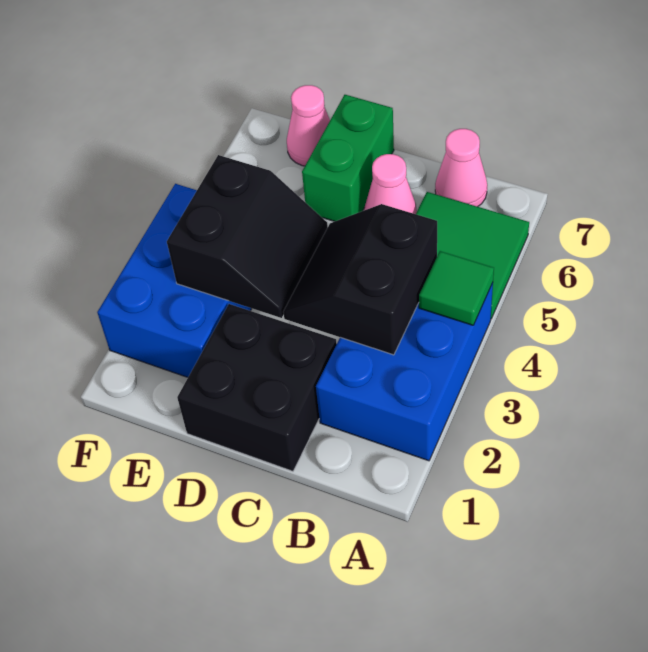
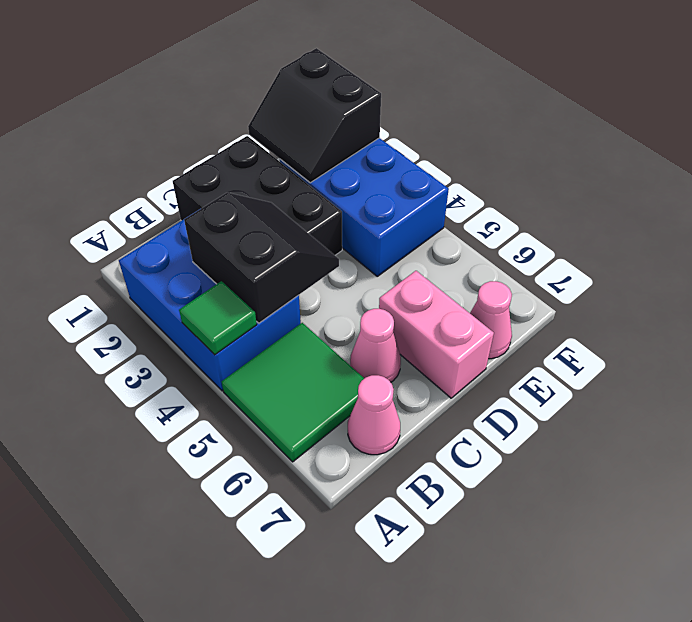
black brick C1:D2 level 1 -> black brick C1:D3 level 1
black slope D3:E4 level 2 top E -> black slope E1:F2 level 2 top F
green brick D6:D7 level 1 -> pink brick D6:D7 level 1

